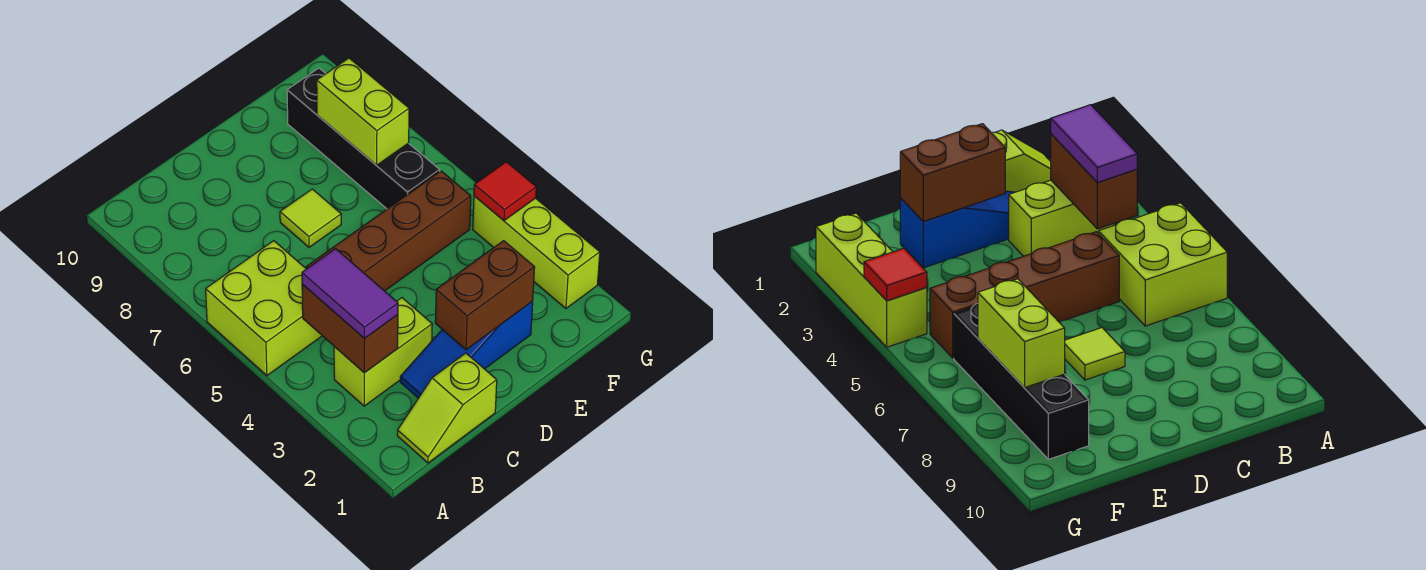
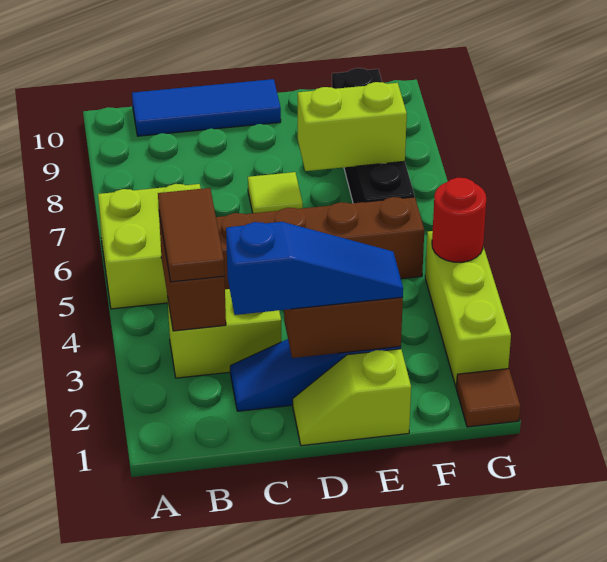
lime slope B1:C1 level 1 top C -> lime slope D1:E1 level 1 top E
purple tile B3:B4 level 3 -> brown tile B3:B4 level 3
none -> blue tile B10:D10 level 1
none -> blue slope C2:E2 level 3 top C
lime brick F7:F8 level 2 -> lime brick E7:F7 level 2
none -> brown tile G1 level 1
red tile G4 level 2 -> red round brick G4 level 2

